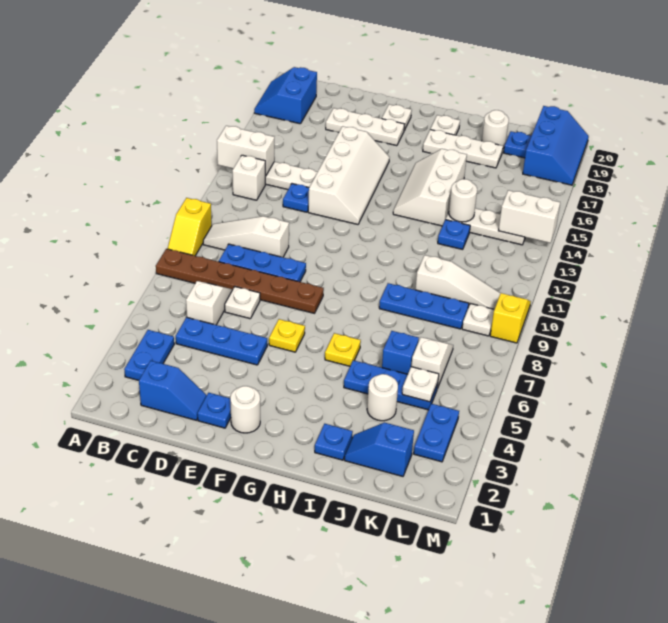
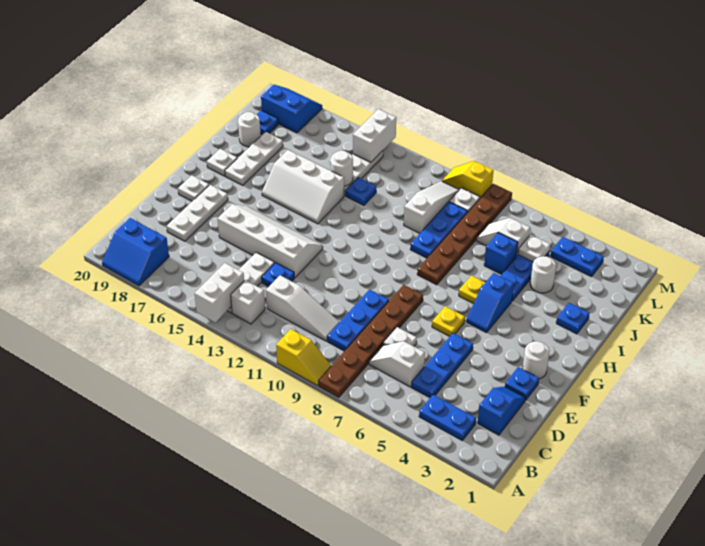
white slope B10:D10 level 1 top D -> white slope C10:C12 level 1 top 12
none -> brown plate H8:M8 level 1
blue slope J2:K2 level 1 top K -> blue slope G5:H5 level 1 top H
blue slope L18:M20 level 1 top L -> blue slope L18:M19 level 1 top L

